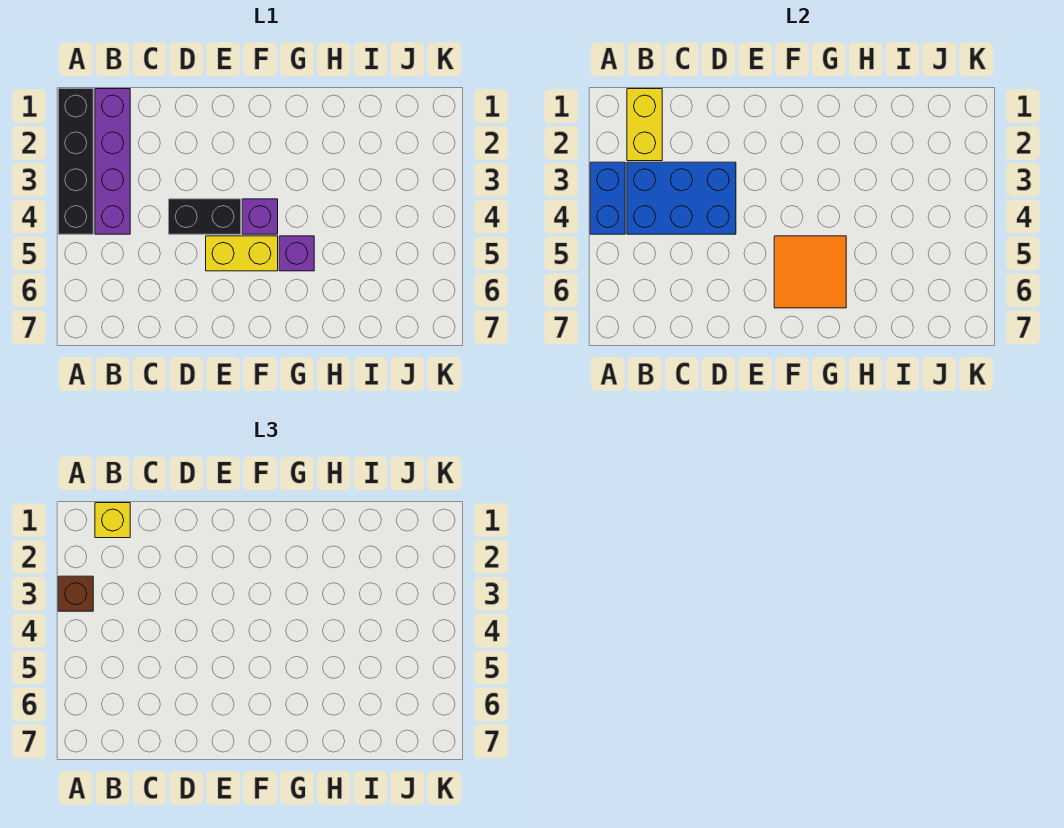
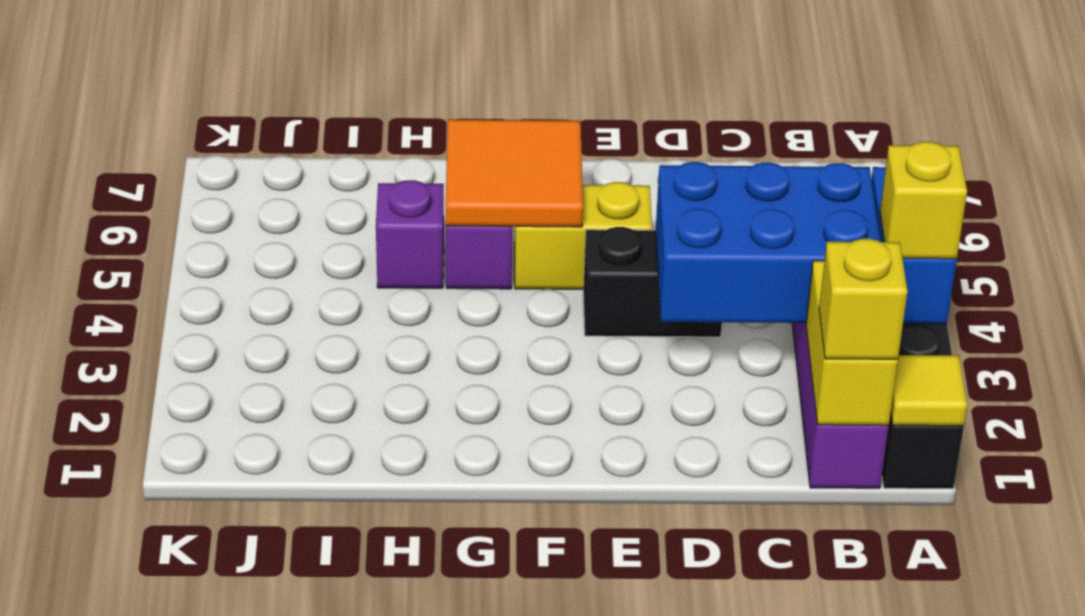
none -> yellow tile A1 level 2
brown brick A3 level 3 -> yellow brick A3 level 3
purple brick F4 level 1 -> purple brick H5 level 1

